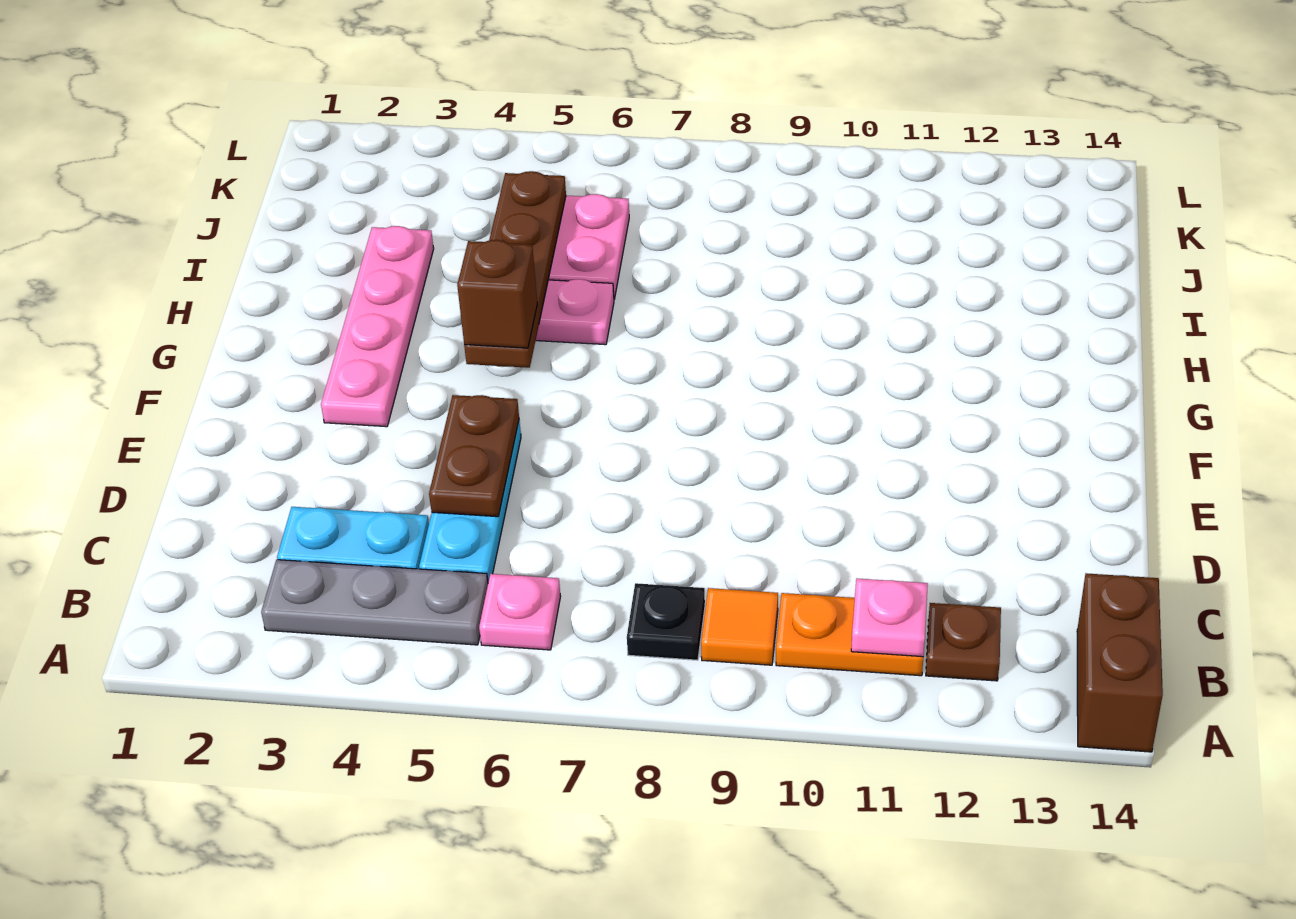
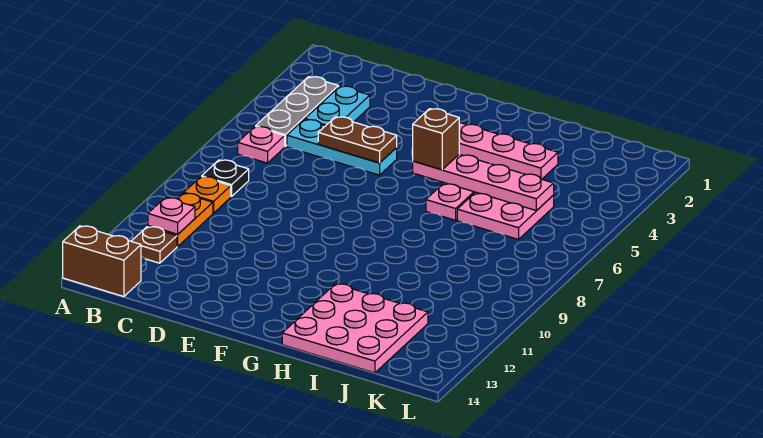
orange tile B9 level 1 -> orange plate B9 level 1
brown plate G5:J5 level 2 -> pink plate G5:J5 level 2
none -> pink plate H12:J14 level 1

